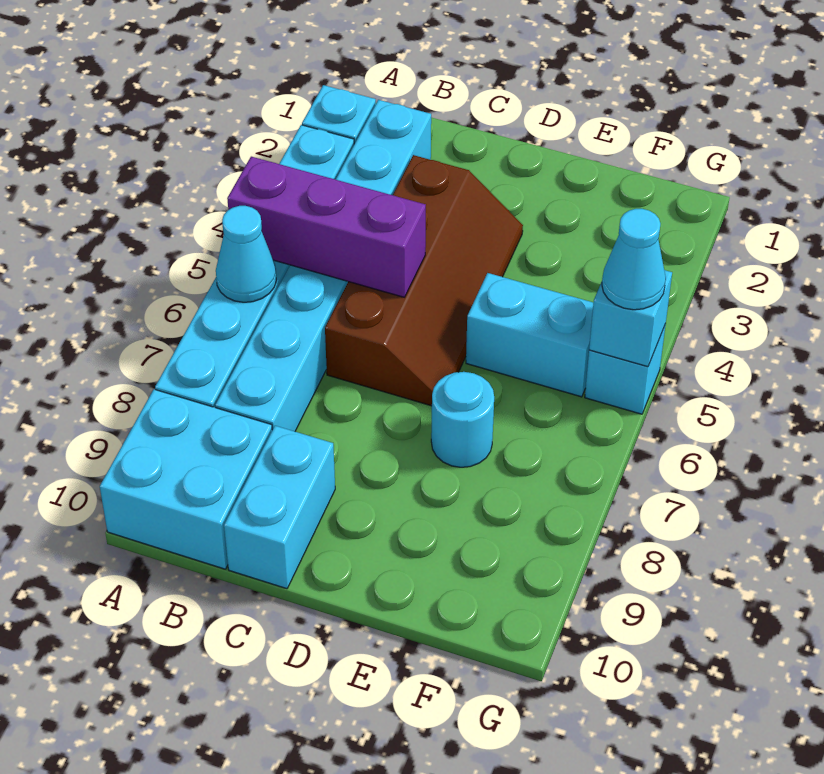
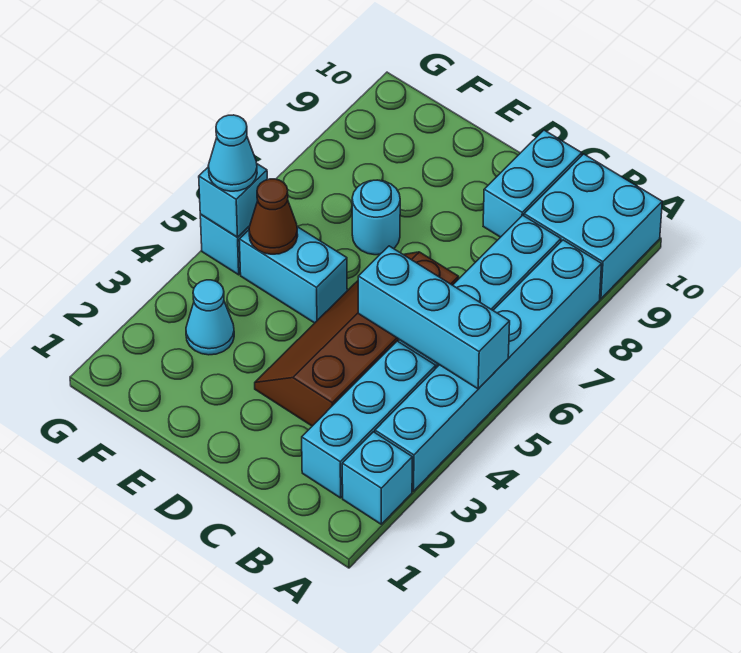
purple brick A5:C5 level 2 -> cyan brick A5:C5 level 2
cyan cone A6 level 2 -> cyan cone F3 level 1
none -> brown cone F5 level 2

